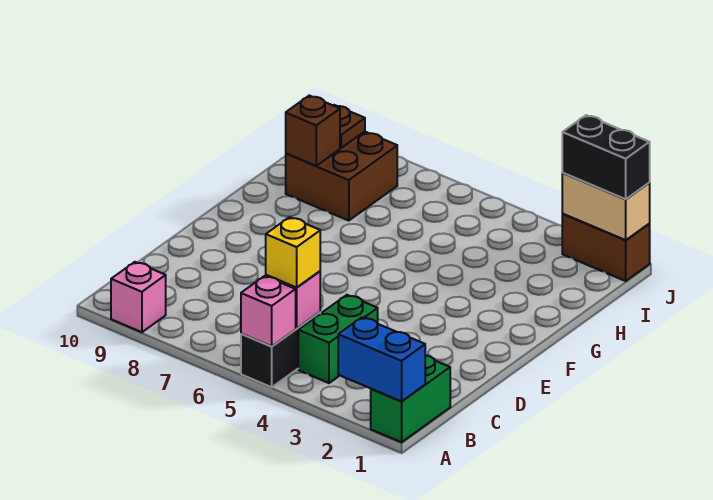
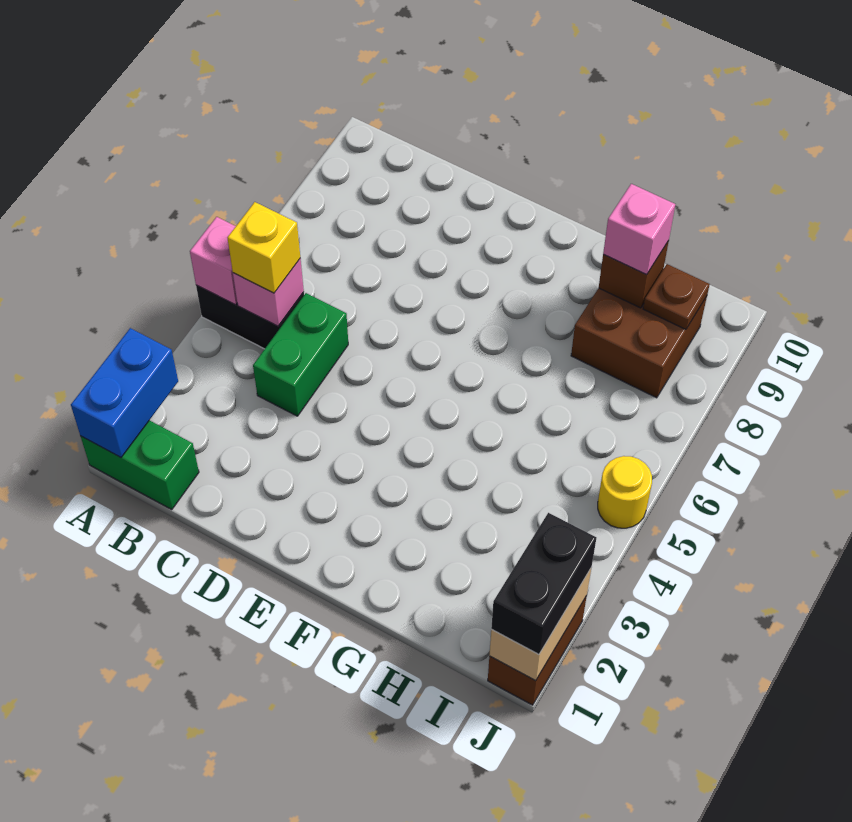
pink brick A9 level 1 -> pink brick H9 level 3
green brick B4:C4 level 1 -> green brick C4:C5 level 1
none -> yellow round brick J5 level 1

